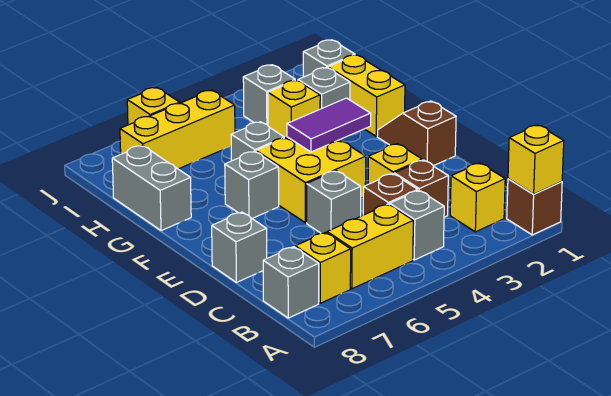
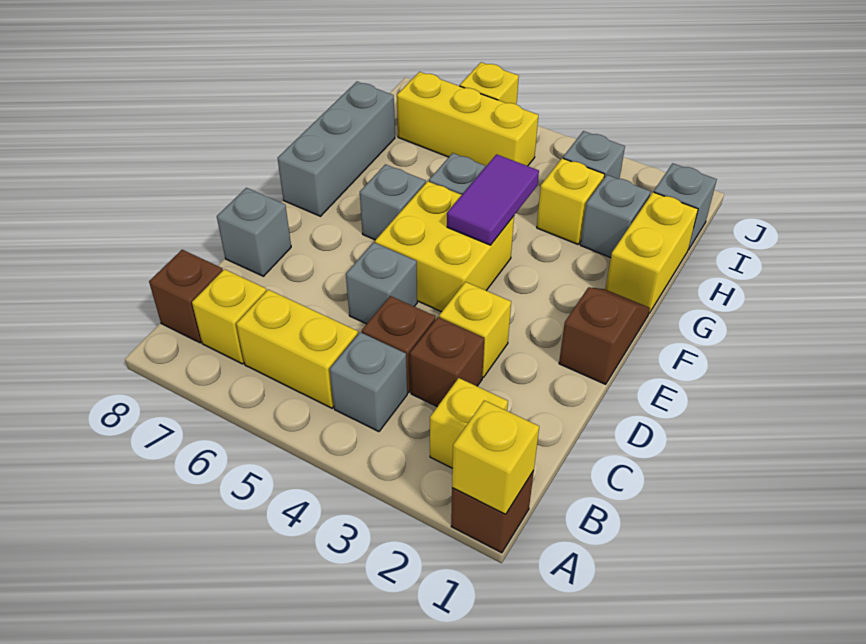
grey brick B8 level 1 -> brown brick B8 level 1
purple tile F3:F4 level 2 -> purple tile F4:G4 level 2
grey brick G8:H8 level 1 -> grey brick F8:H8 level 1

